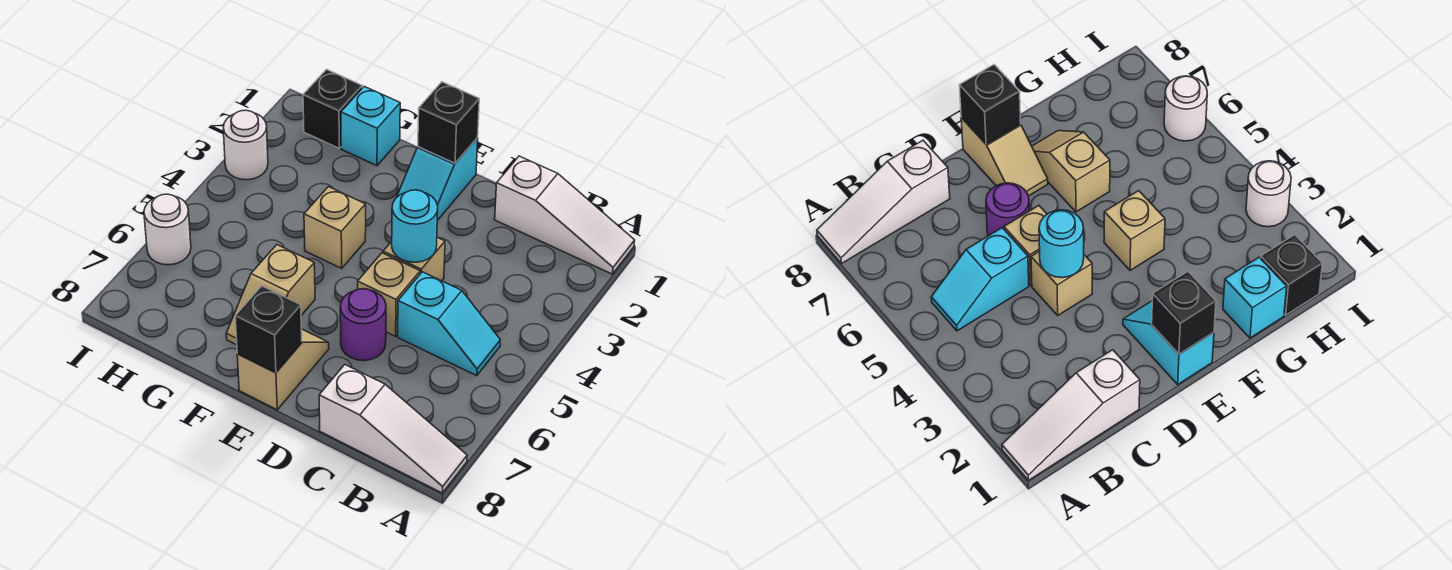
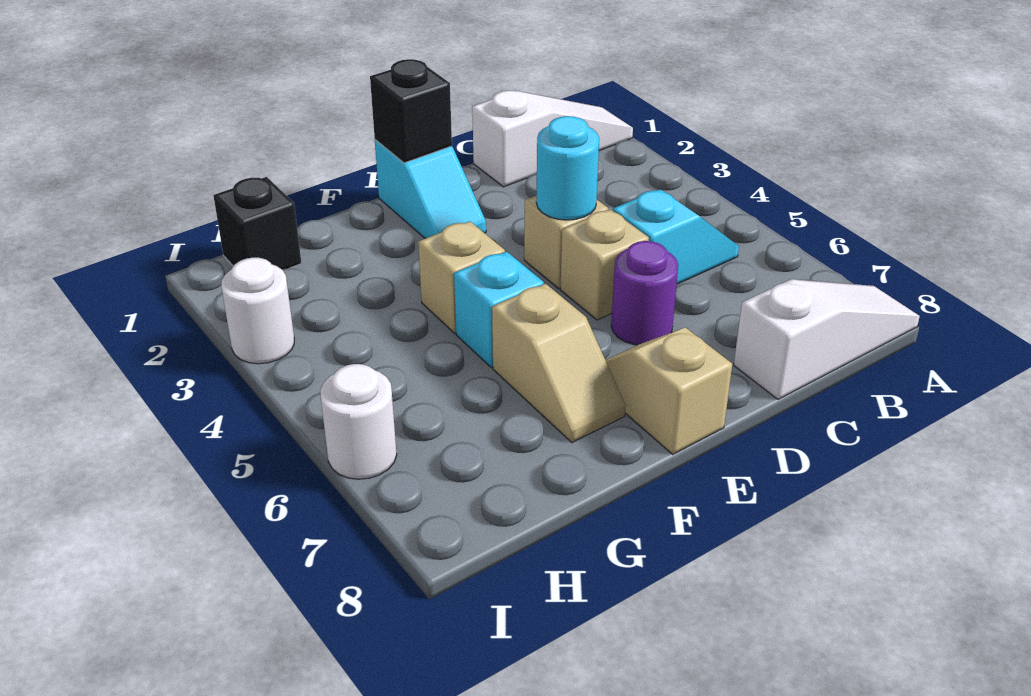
black brick E8 level 2 -> none
cyan brick G1 level 1 -> cyan brick F5 level 1

